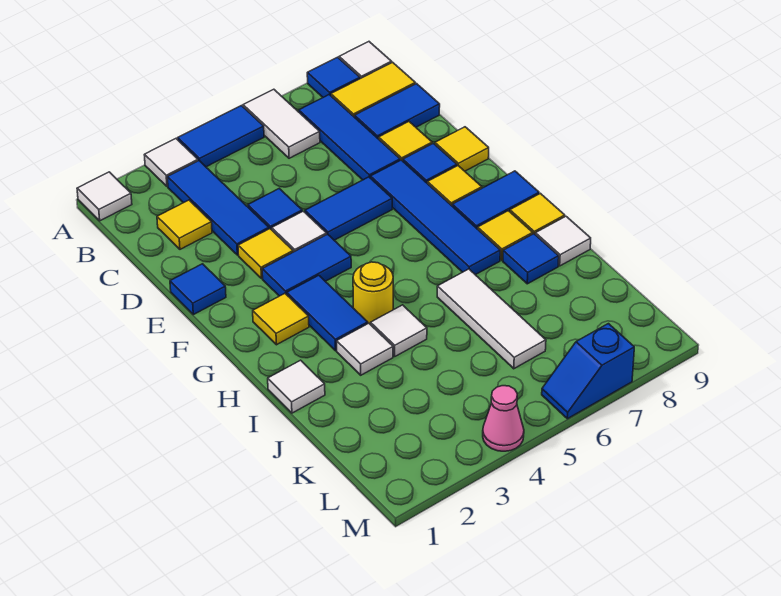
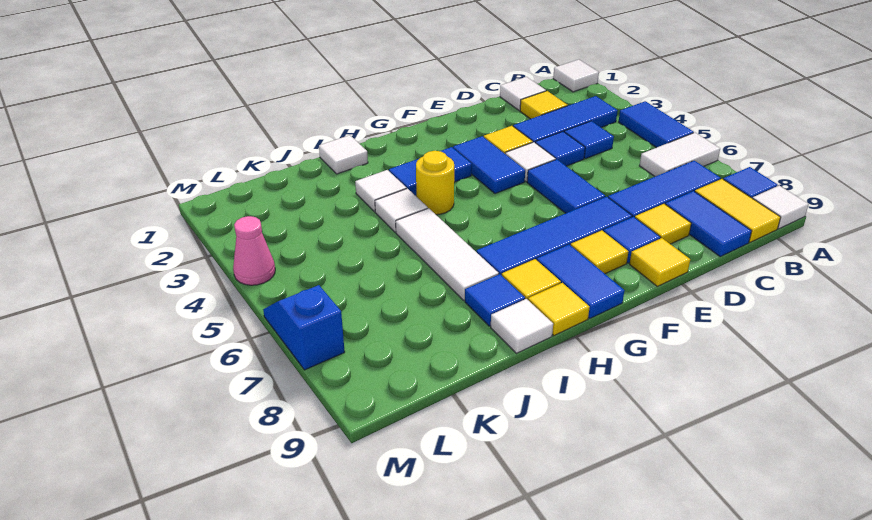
white tile A3 level 1 -> white tile C1 level 1
blue tile E1 level 1 -> blue tile C4 level 1
yellow tile G2 level 1 -> none
white tile I6:K6 level 1 -> white tile I5:I7 level 1

